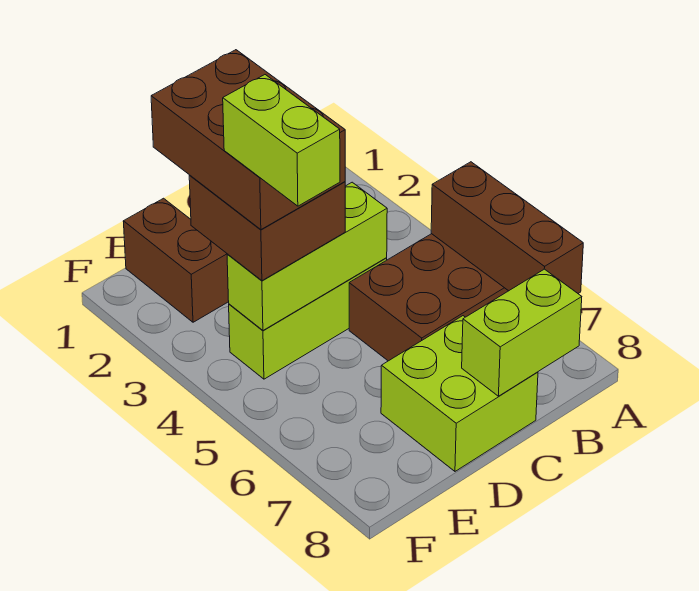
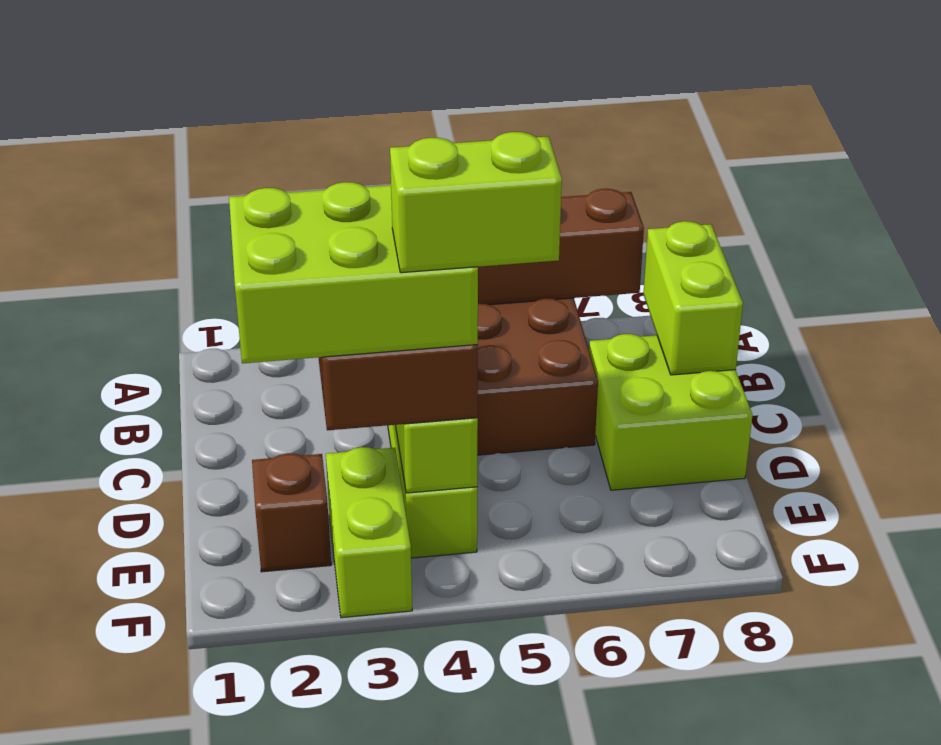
brown brick D2:E4 level 4 -> lime brick D2:E4 level 4
brown brick E1:E2 level 1 -> brown brick E2 level 1
none -> lime brick E3:F3 level 1

